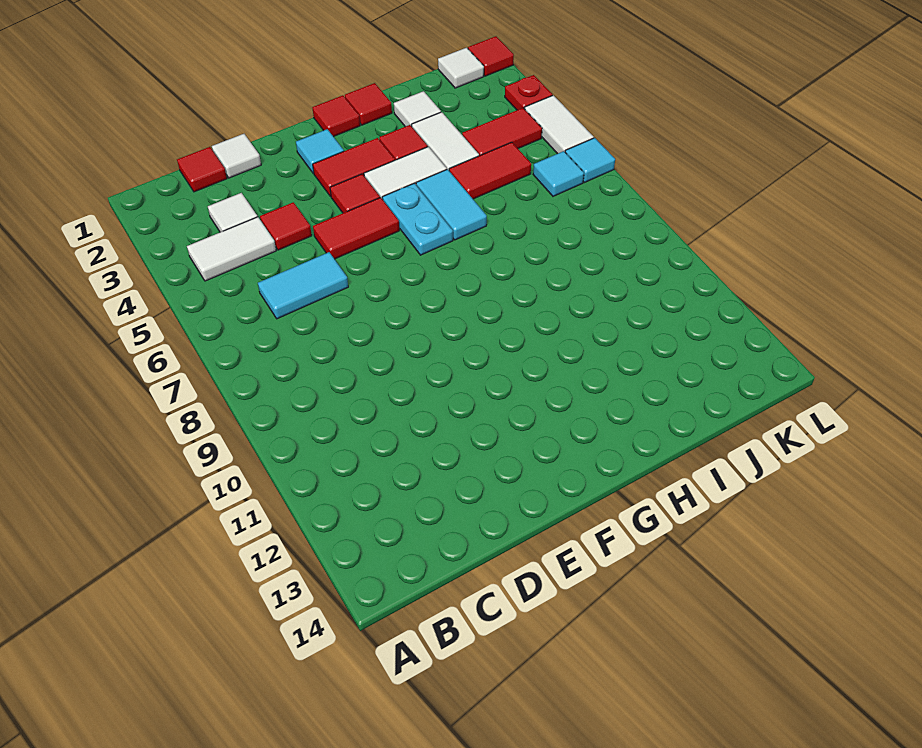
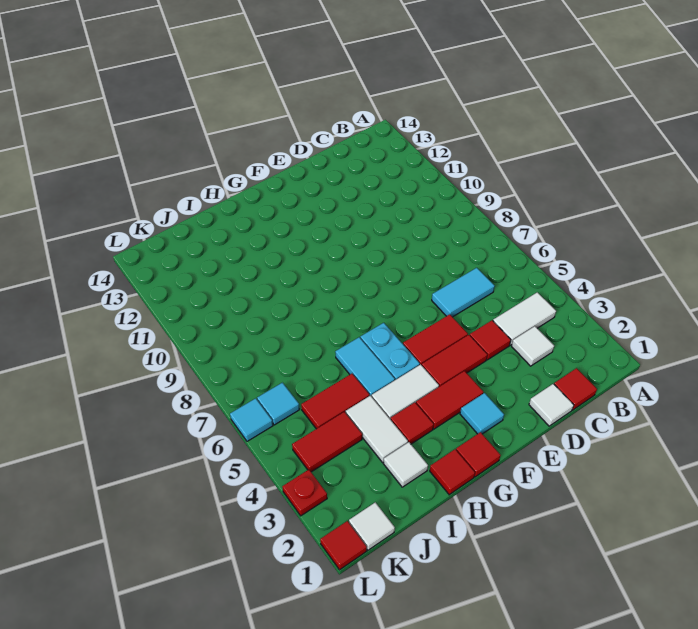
red tile F4 level 1 -> red tile E4:F4 level 1
white tile L4:L5 level 1 -> none

